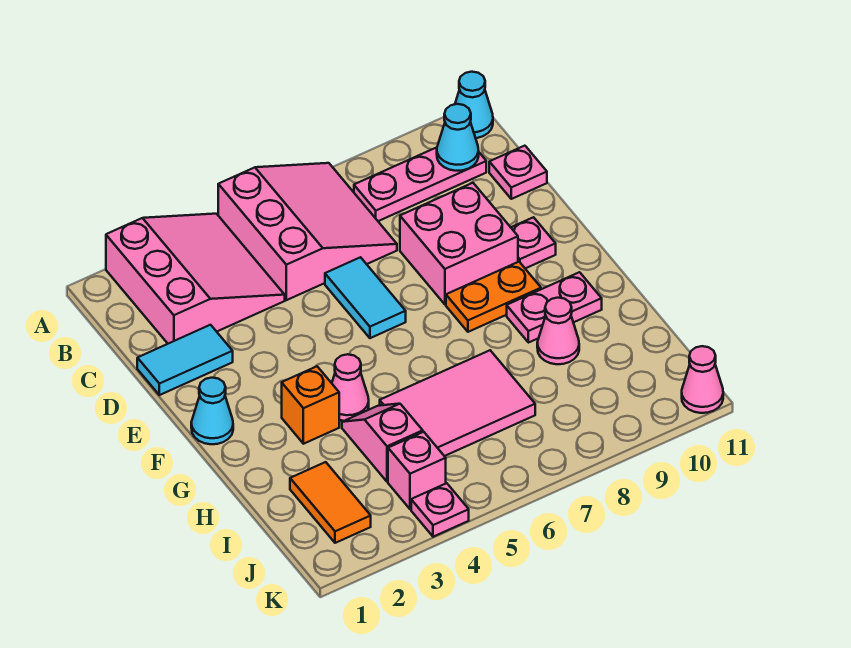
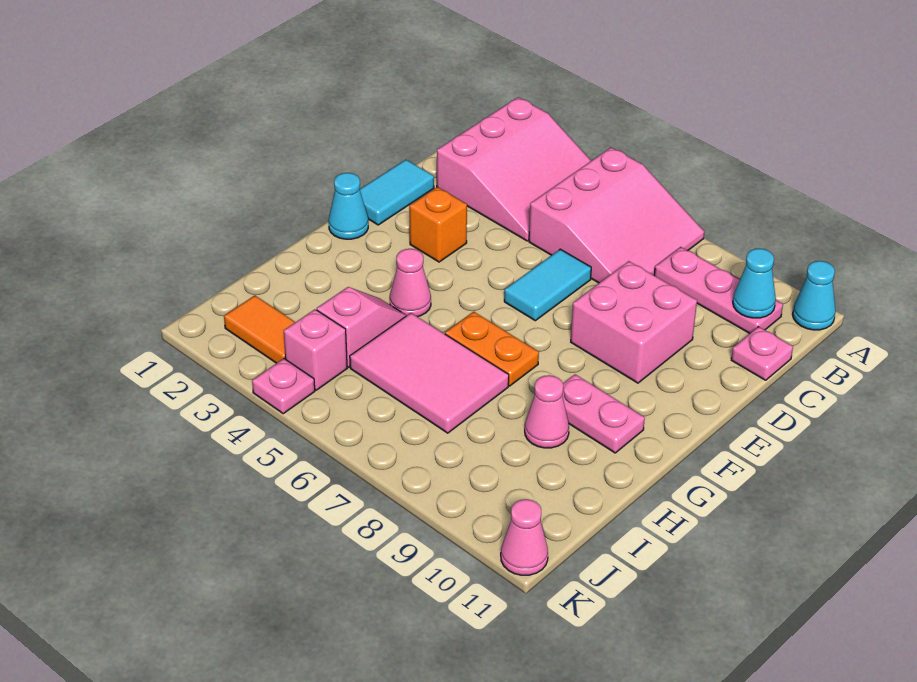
cyan tile D1:D2 level 1 -> cyan tile D1:E1 level 1
pink plate E10 level 1 -> none
orange plate F8:F9 level 1 -> orange plate G6:G7 level 1
orange brick G3 level 1 -> orange brick E3 level 1
orange tile I2:J2 level 1 -> orange tile J2:J3 level 1

